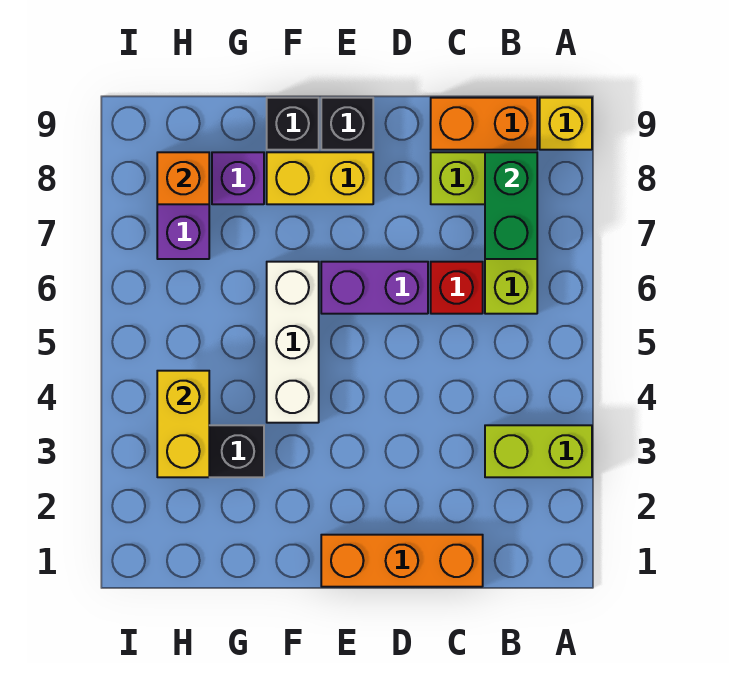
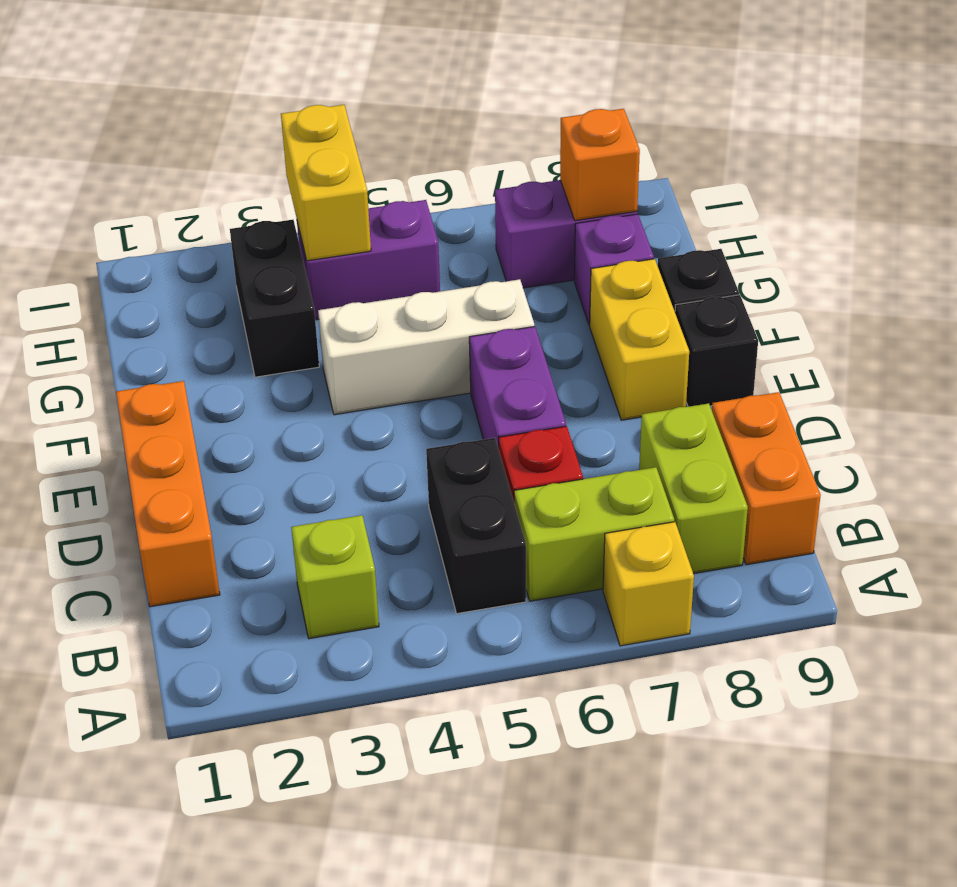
lime brick A3:B3 level 1 -> lime brick B3 level 1
yellow brick A9 level 1 -> yellow brick A7 level 1
none -> black brick B5:C5 level 1
green brick B7:B8 level 2 -> none
yellow brick H3:H4 level 2 -> yellow brick H4:I4 level 2
none -> purple brick H4:H5 level 1

